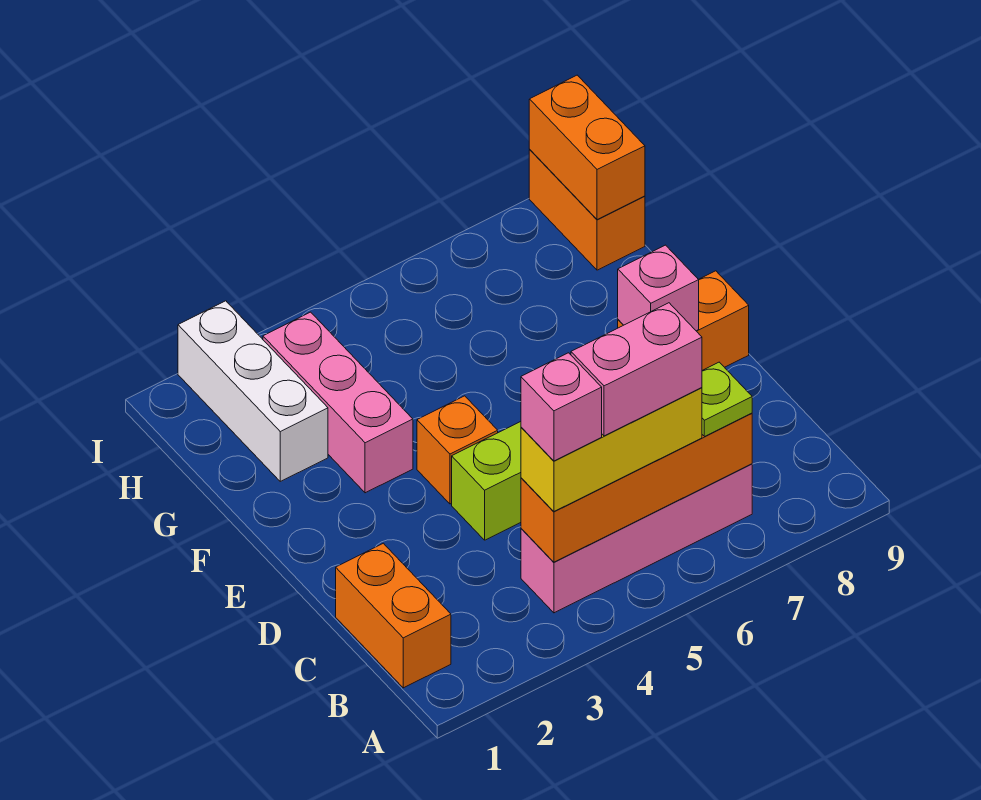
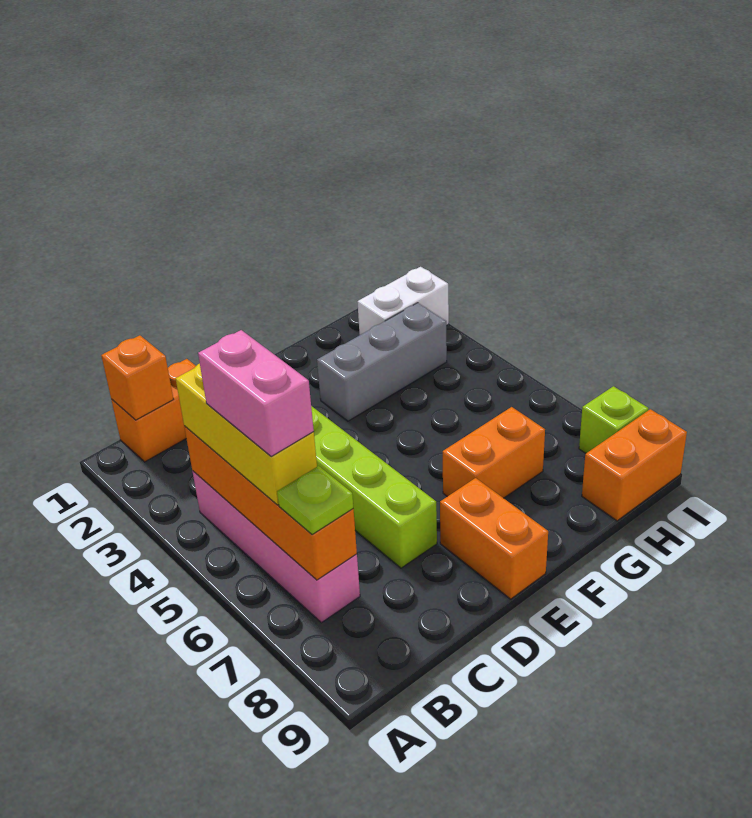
pink brick B4 level 4 -> none
orange brick E4 level 1 -> orange brick B1 level 2
pink brick E8 level 2 -> none
pink brick F3:H3 level 1 -> grey brick F3:H3 level 1
white brick G2:I2 level 1 -> white brick H2:I2 level 1
orange brick H9:I9 level 2 -> orange brick F7:G7 level 1
none -> lime brick I8 level 1

